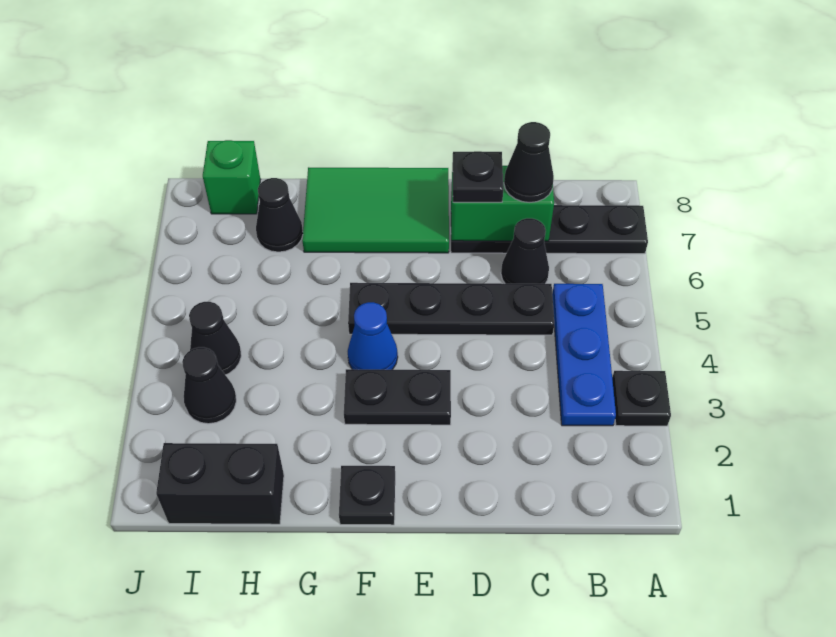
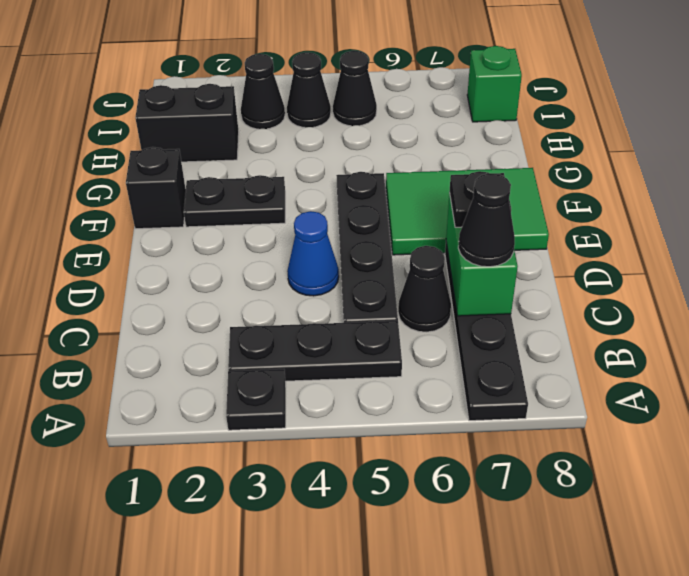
blue plate B3:B5 level 1 -> black plate B3:B5 level 1
black plate E3:F3 level 1 -> black plate F2:F3 level 1
green tile E7:G8 level 1 -> green tile E6:F8 level 1
black plate F1 level 1 -> black brick F1 level 1
blue cone F4 level 1 -> blue cone D4 level 1
black brick H1:I1 level 1 -> black brick H1:H2 level 1
black cone H7 level 1 -> black cone I5 level 1

